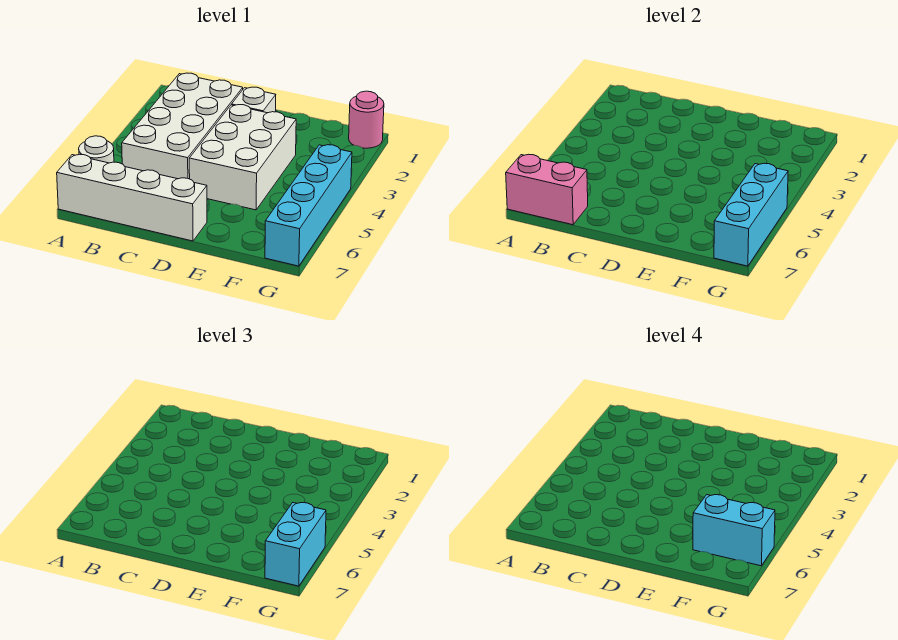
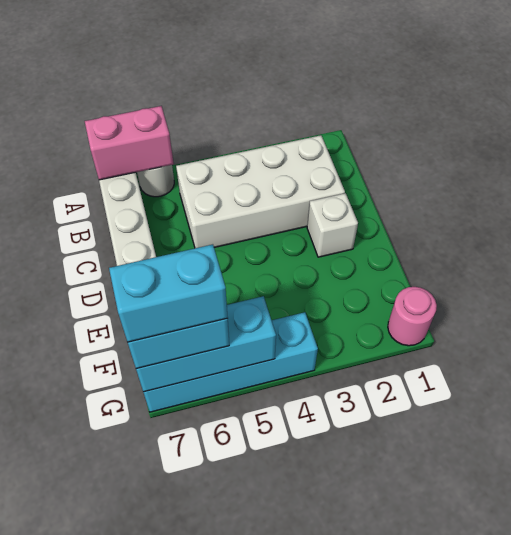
pink brick A7:B7 level 2 -> pink brick A6:A7 level 2
white brick D3:E5 level 1 -> none
cyan brick F6:G6 level 4 -> cyan brick G6:G7 level 4

